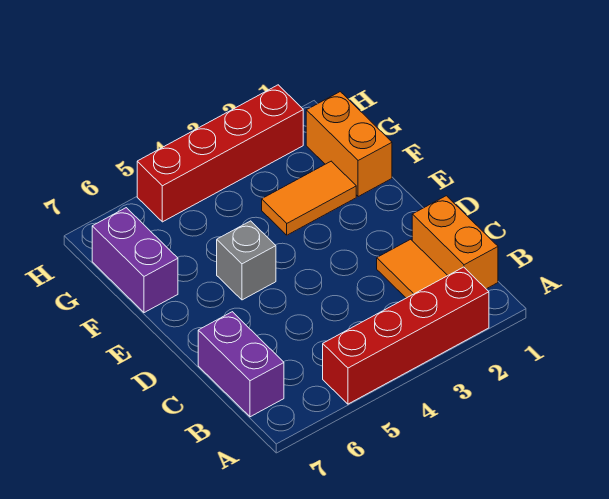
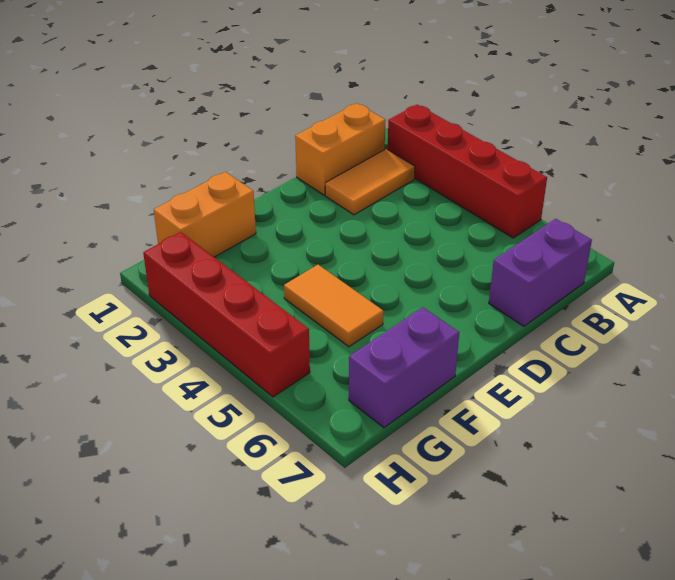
grey brick E5 level 1 -> none
orange tile F2:F3 level 1 -> orange tile F4:F5 level 1

